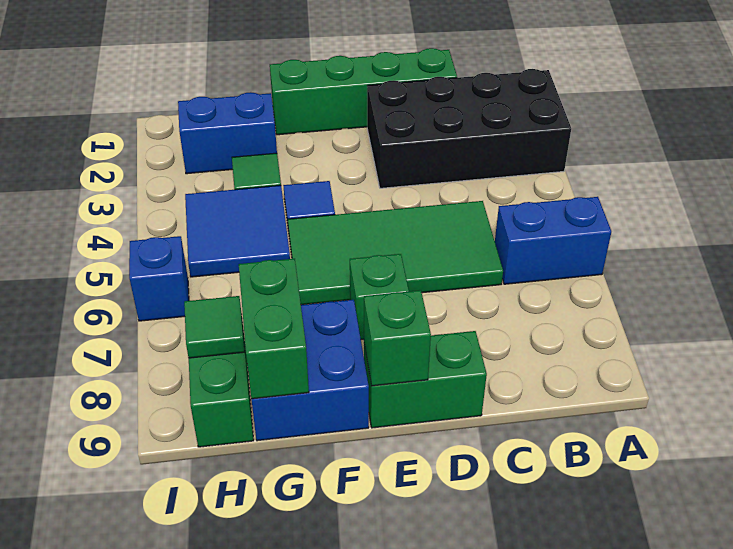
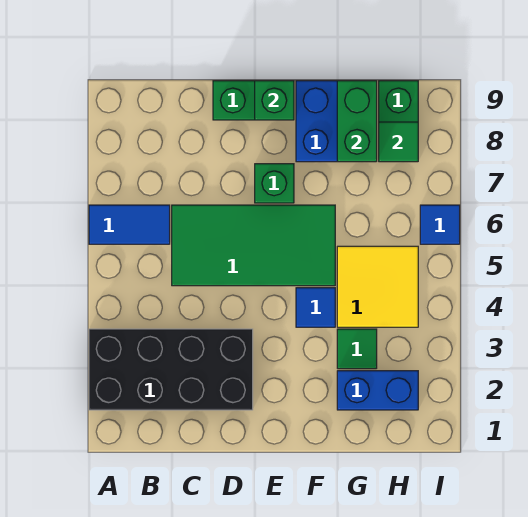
blue brick A6:B6 level 1 -> blue tile A6:B6 level 1
green brick C1:F1 level 1 -> none
blue tile G4:H5 level 1 -> yellow tile G4:H5 level 1
blue brick I6 level 1 -> blue tile I6 level 1

